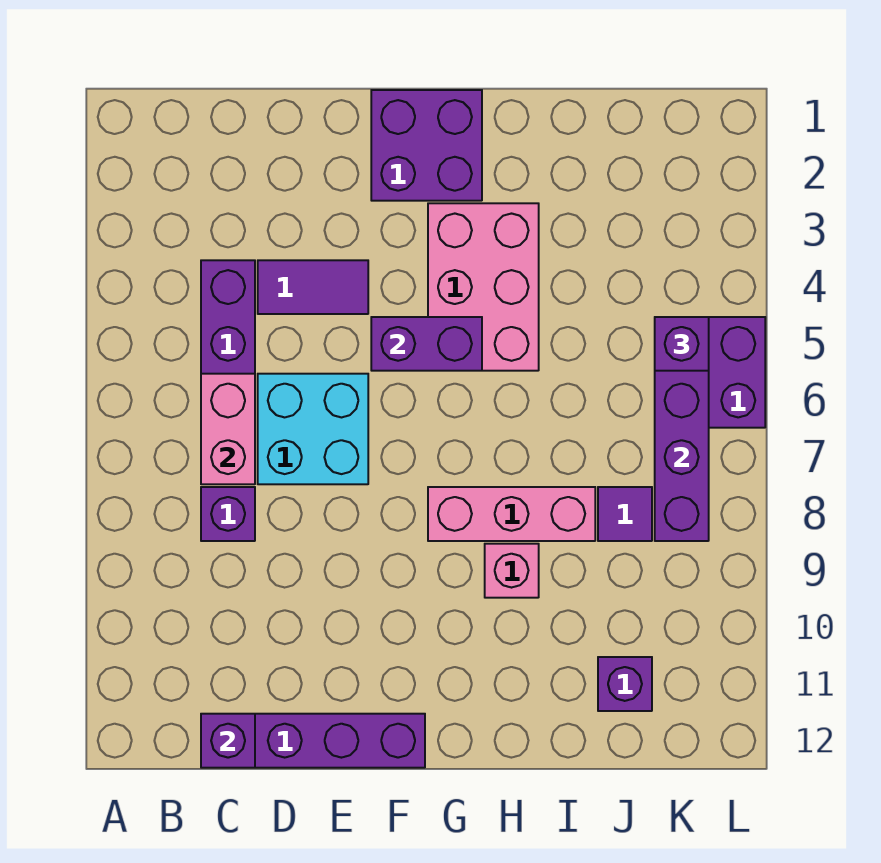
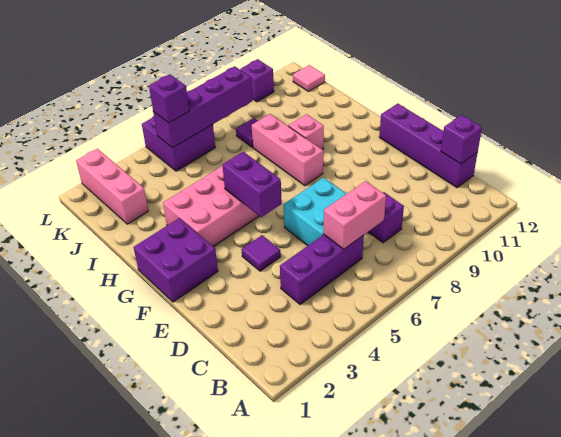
purple tile D4:E4 level 1 -> purple tile E4 level 1
none -> pink brick J2:L2 level 1
purple brick J11 level 1 -> purple brick L10 level 1
none -> pink tile K12 level 1

